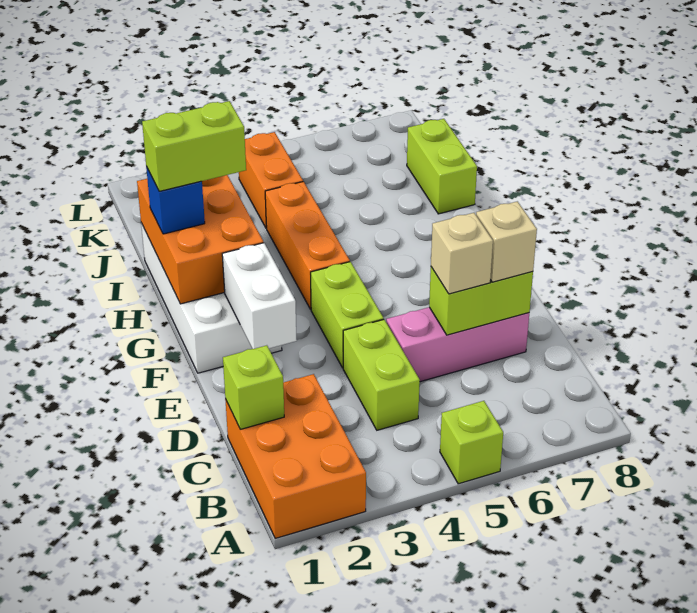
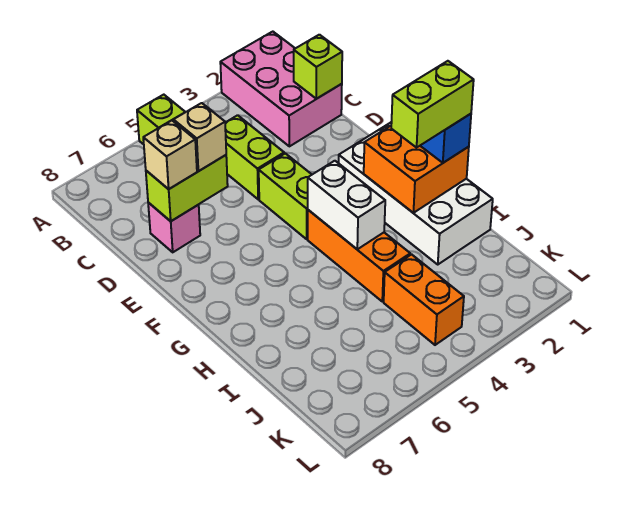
orange brick A1:C2 level 1 -> pink brick A1:C2 level 1
pink brick D5:D7 level 1 -> pink brick D7 level 1
white brick E2:F2 level 2 -> white brick G4:H4 level 2
orange brick G1:I2 level 2 -> orange brick G1:H2 level 2
lime brick I8:J8 level 1 -> none

